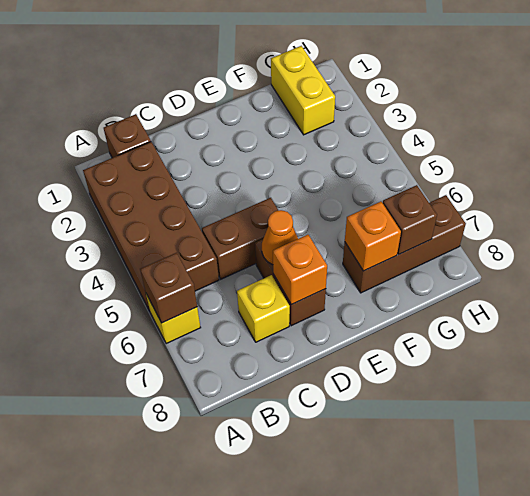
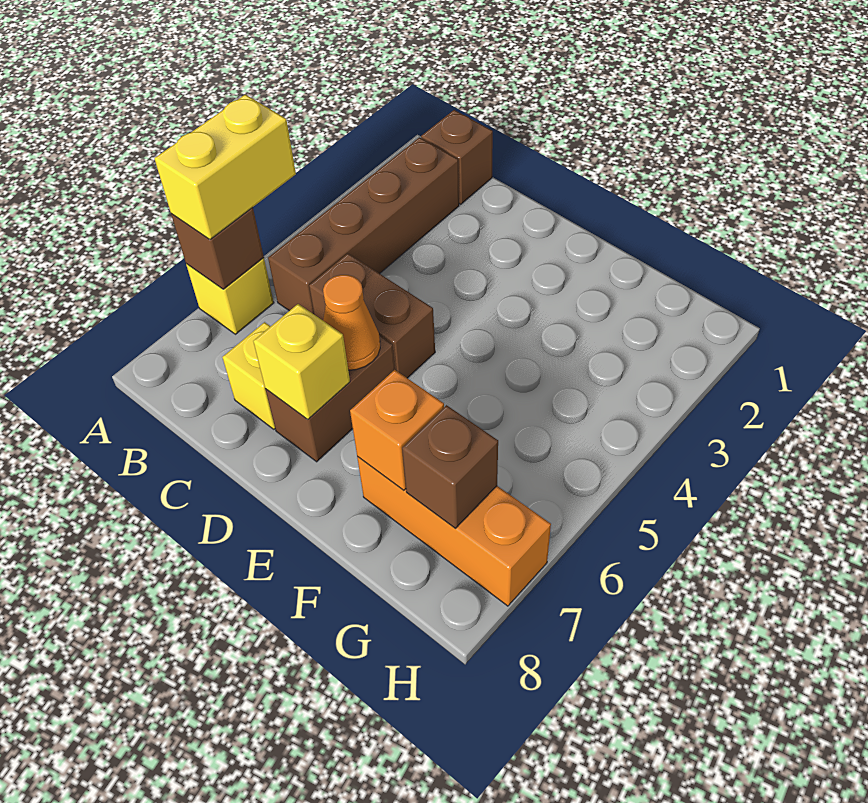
brown brick A2:B5 level 1 -> brown brick B2:B5 level 1
orange brick D7 level 2 -> yellow brick D7 level 2
brown brick F7:H7 level 1 -> orange brick F7:H7 level 1
yellow brick G1:G2 level 1 -> yellow brick A5:A6 level 3

